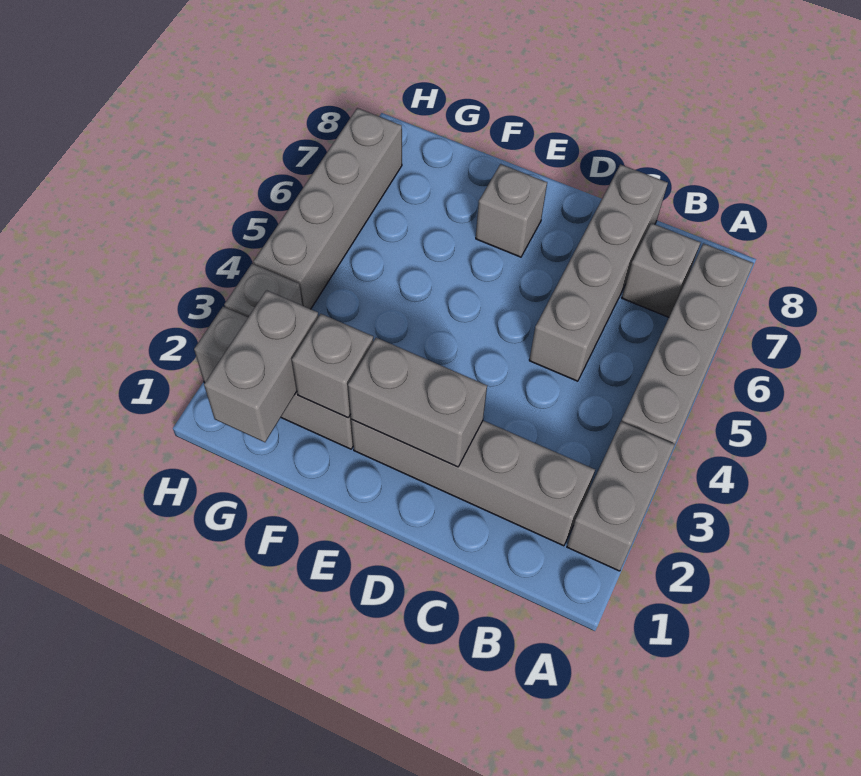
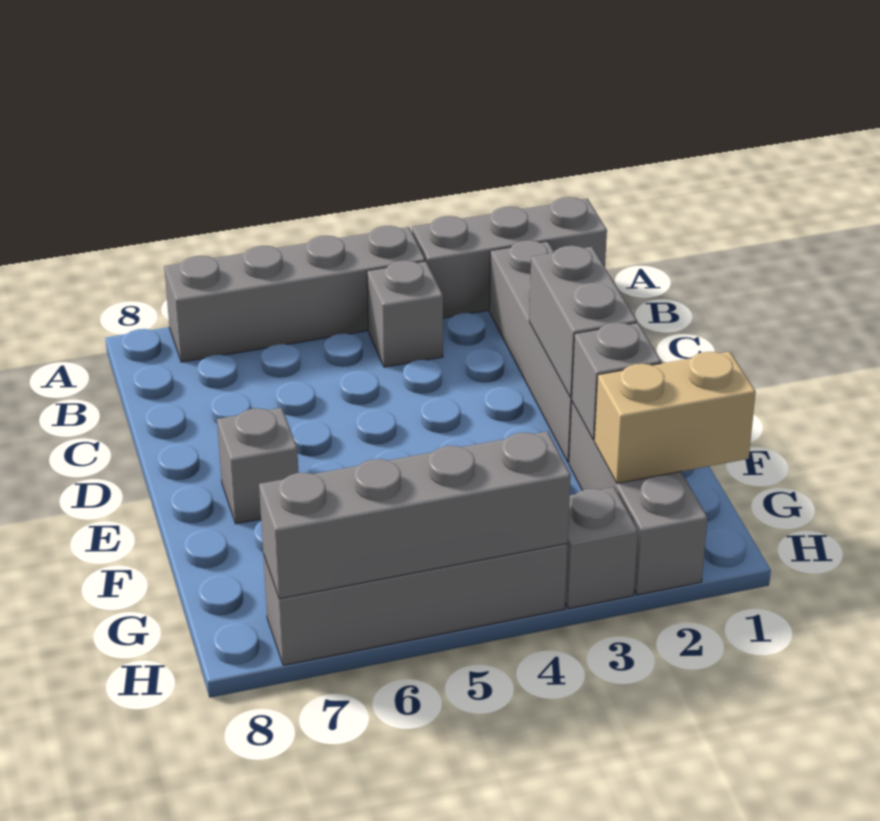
grey brick A2:A3 level 1 -> grey brick A1:A3 level 1
grey brick B7 level 1 -> grey brick B4 level 1
grey brick C5:C8 level 1 -> grey brick H4:H7 level 2
grey brick G1:G2 level 2 -> tan brick G1:G2 level 2

